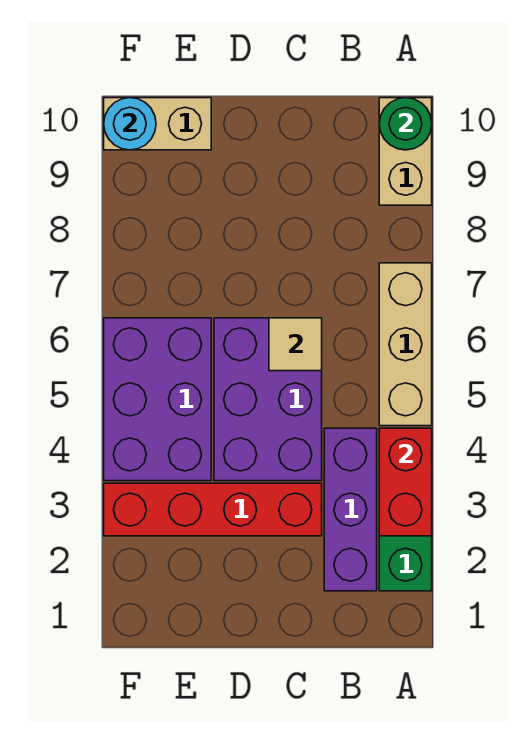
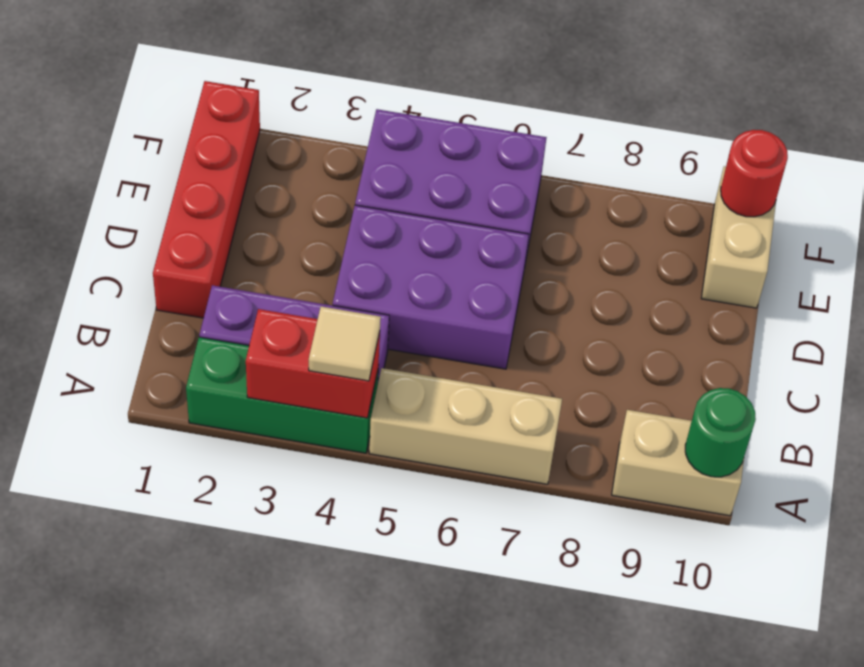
red brick C3:F3 level 1 -> red brick C1:F1 level 1
tan tile C6 level 2 -> tan tile A4 level 3
cyan round brick F10 level 2 -> red round brick F10 level 2

